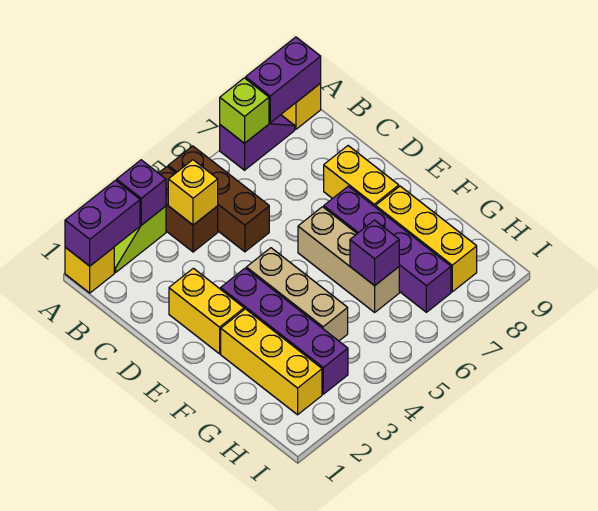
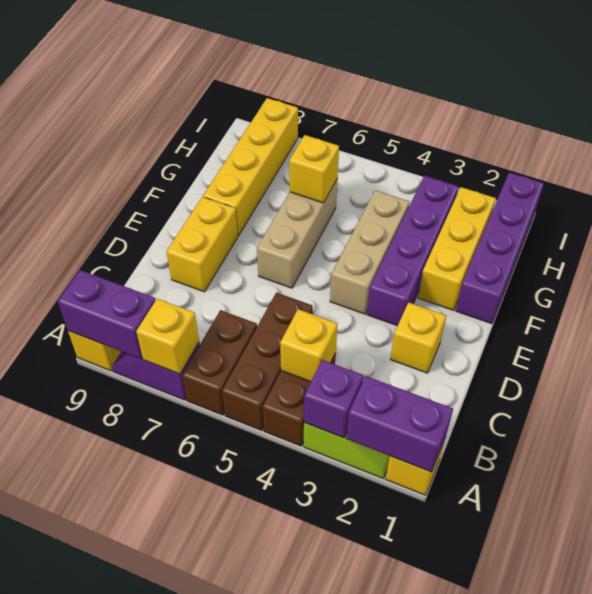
none -> brown brick A6:B6 level 1
lime brick A7 level 2 -> yellow brick A7 level 2
yellow brick D2:E2 level 1 -> yellow brick D2 level 1
purple brick E7:H7 level 1 -> purple brick F1:I1 level 1
yellow brick F8:H8 level 1 -> yellow brick F8:I8 level 1
purple brick G6 level 2 -> yellow brick G6 level 2

